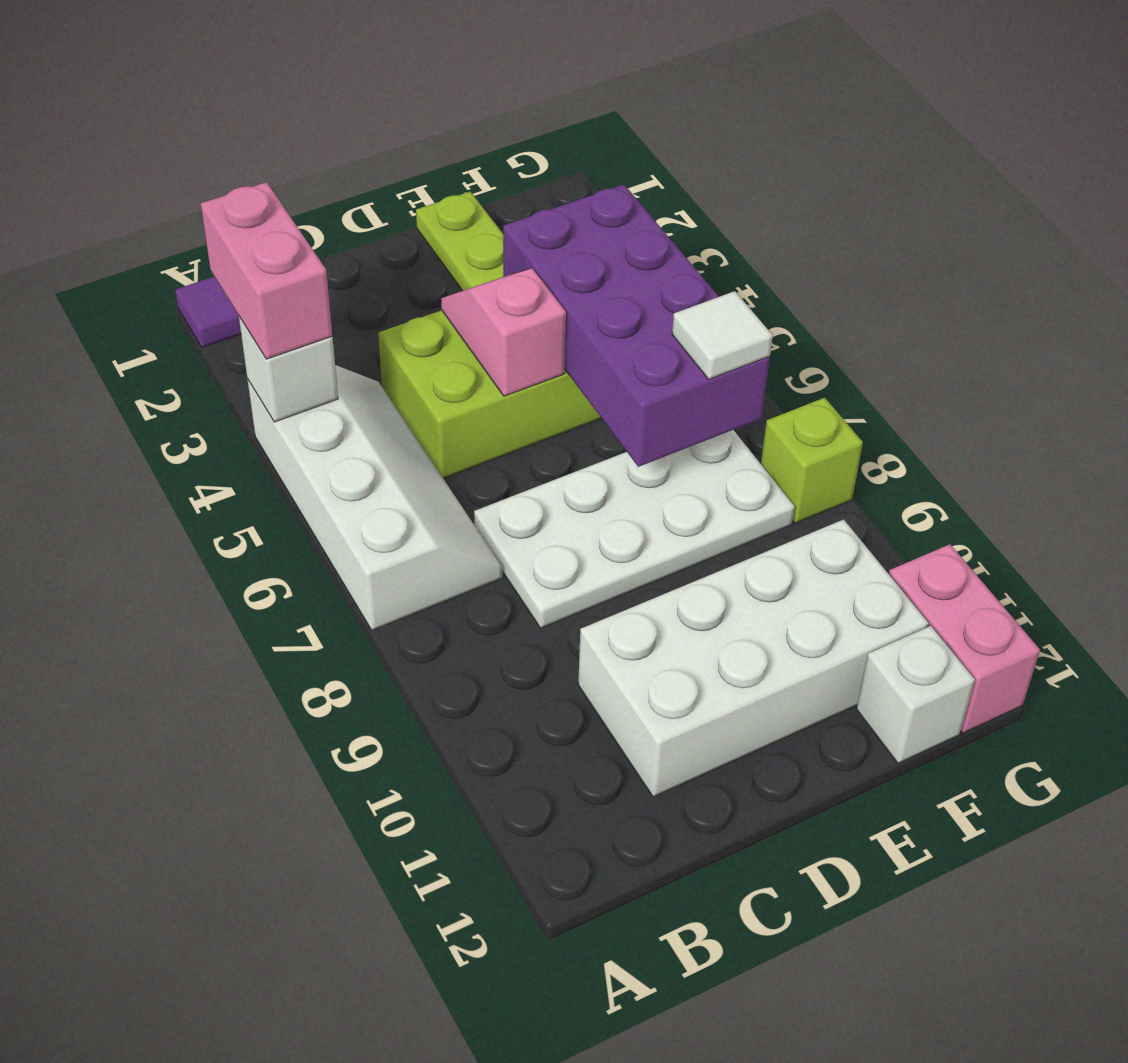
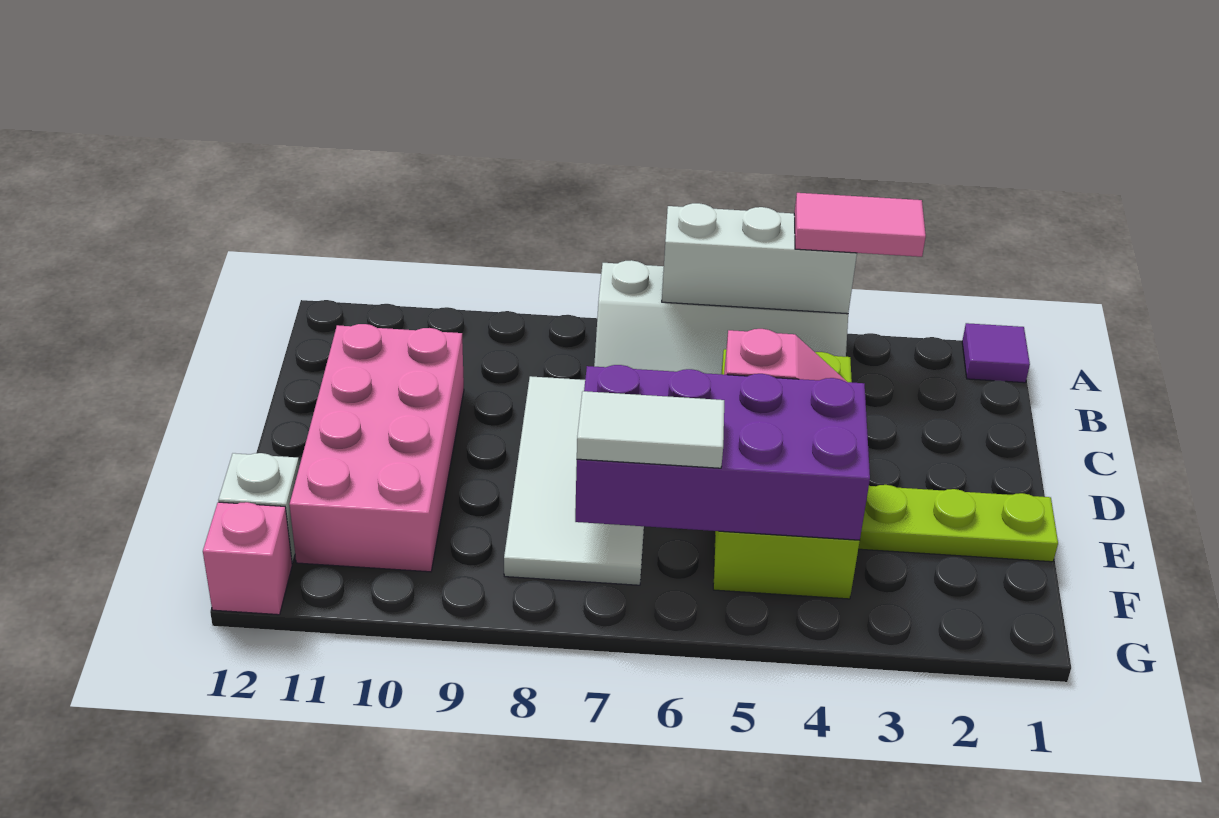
pink brick A3:A4 level 3 -> pink tile A3:A4 level 3
white brick A4 level 2 -> white brick A4:A6 level 2
white plate C7:F8 level 1 -> white tile C7:F8 level 1
white brick C10:F11 level 1 -> pink brick C10:F11 level 1
white tile F7 level 3 -> white tile F6:F7 level 3
lime brick G8 level 1 -> none
pink brick G11:G12 level 1 -> pink brick G12 level 1

